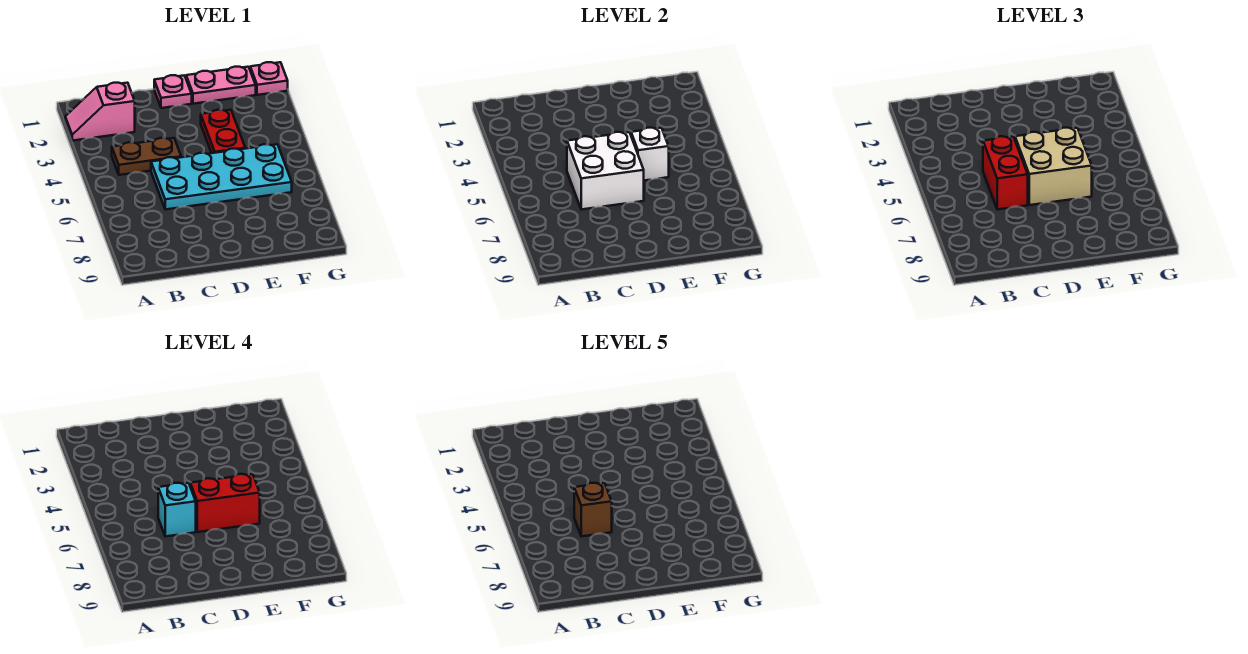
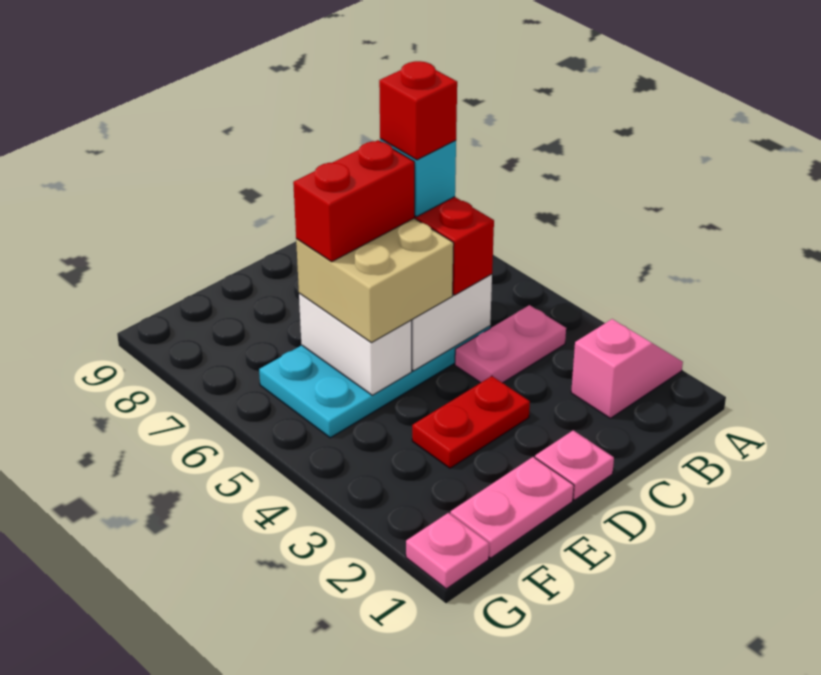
brown plate B4:C4 level 1 -> pink plate B4:C4 level 1
brown brick C6 level 5 -> red brick C6 level 5
red plate E3:E4 level 1 -> red plate D3:E3 level 1
white brick E5 level 2 -> white brick E5:E6 level 2

